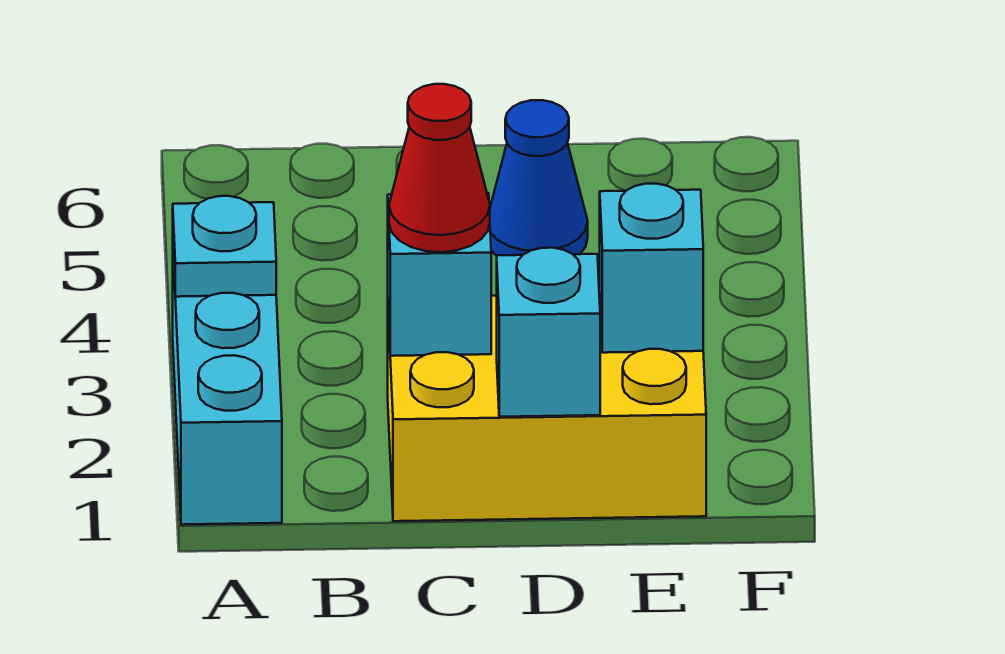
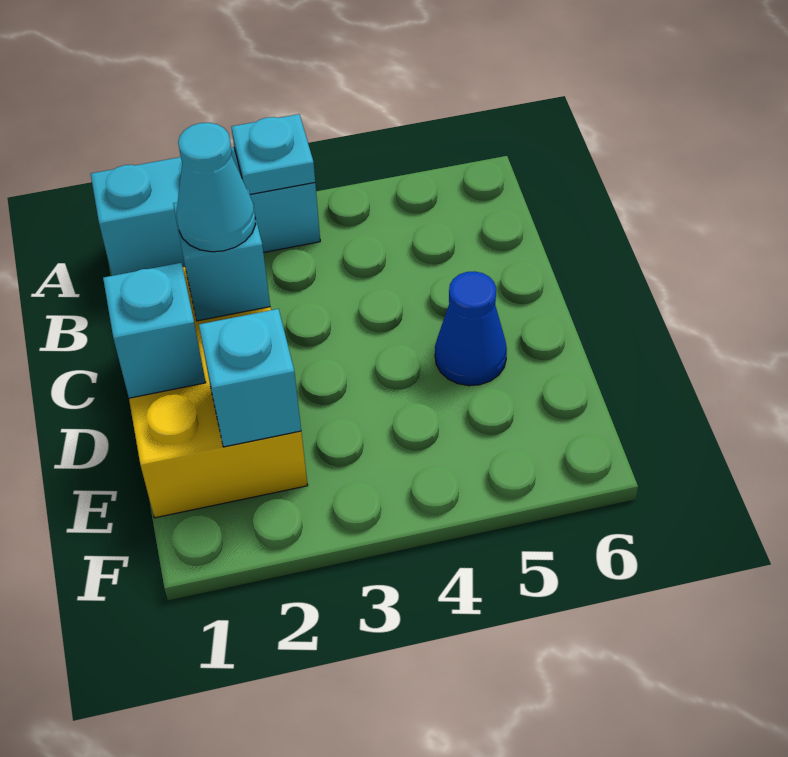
red cone C2 level 3 -> cyan cone C2 level 3

